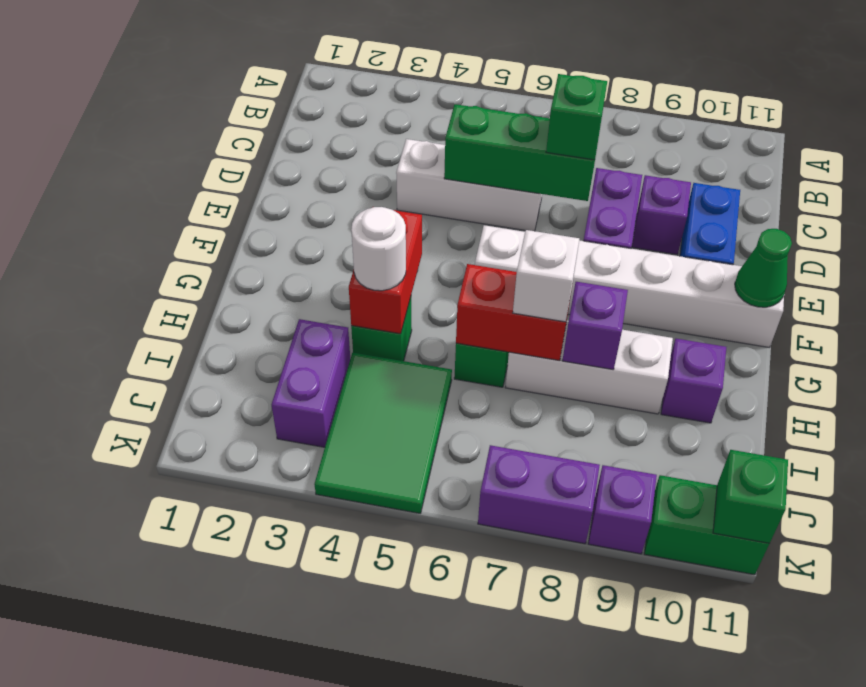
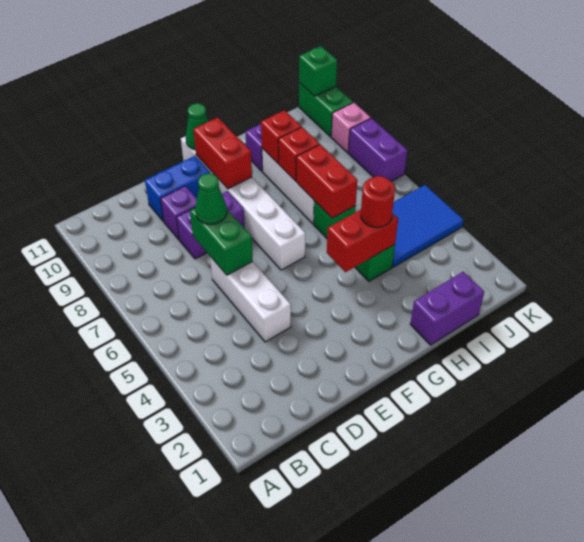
green brick D5:D7 level 2 -> green brick D6:D7 level 2
green brick D7 level 3 -> green cone D7 level 3
none -> red brick F9:F10 level 2
white round brick H4 level 3 -> red round brick H4 level 3
white brick H7 level 3 -> none
purple brick H8 level 2 -> red brick H8 level 2
none -> red brick H9 level 2
purple brick I3:J3 level 1 -> purple brick H1:I1 level 1
green tile I4:K5 level 1 -> blue tile I4:K5 level 1
purple brick K9 level 1 -> pink brick K9 level 1

